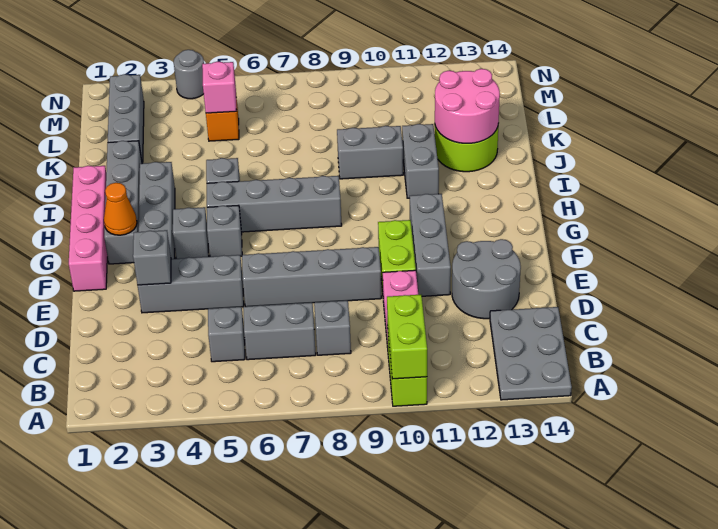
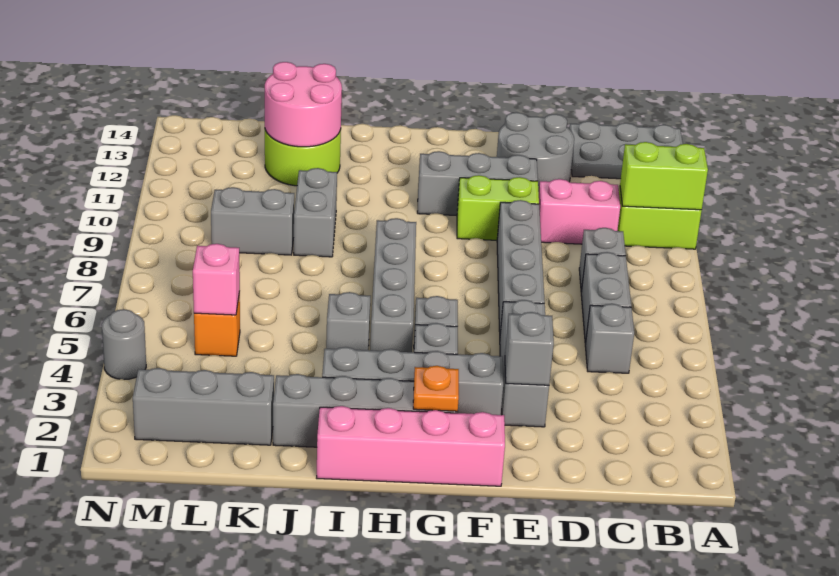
orange cone G2 level 2 -> orange plate G2 level 2
grey brick I11:J11 level 1 -> grey brick K9:L9 level 1

